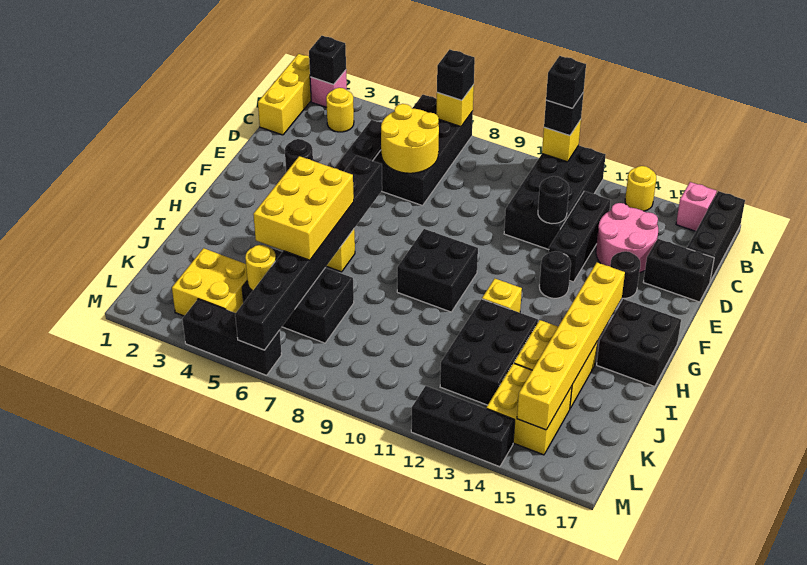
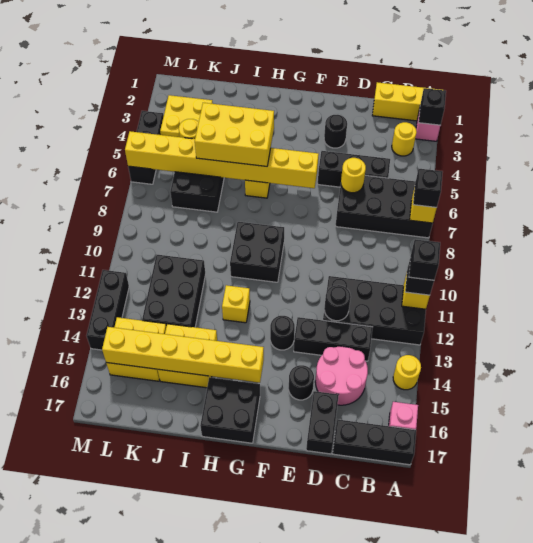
yellow round brick C6:D7 level 2 -> yellow round brick D6 level 2
black brick F6:M6 level 2 -> yellow brick F6:M6 level 2
black brick I12:K13 level 1 -> black brick J11:K13 level 1

